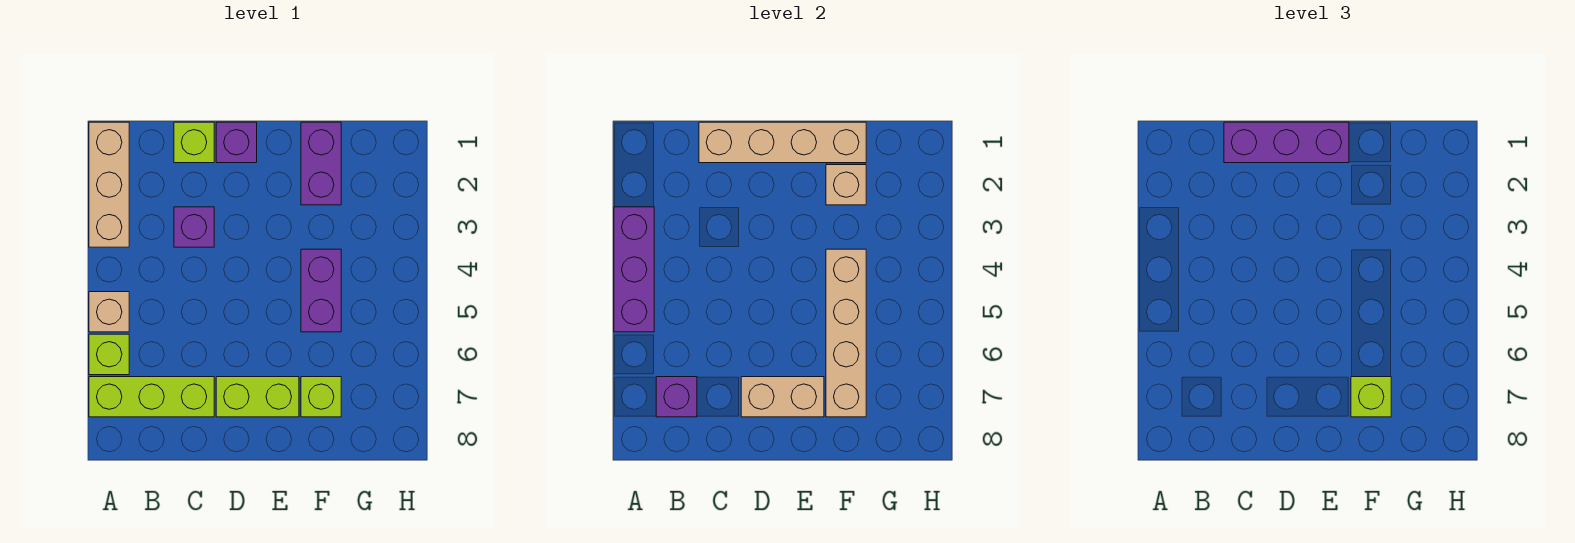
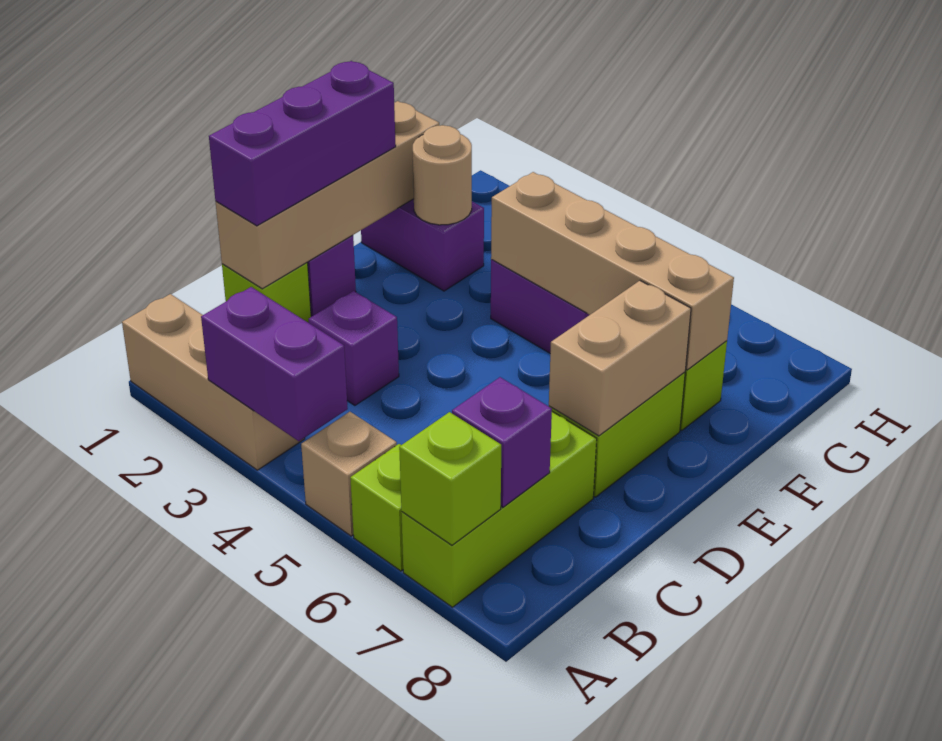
purple brick A3:A5 level 2 -> purple brick A3:A4 level 2
tan brick F2 level 2 -> tan round brick F2 level 2
lime brick F7 level 3 -> lime brick A7 level 2

